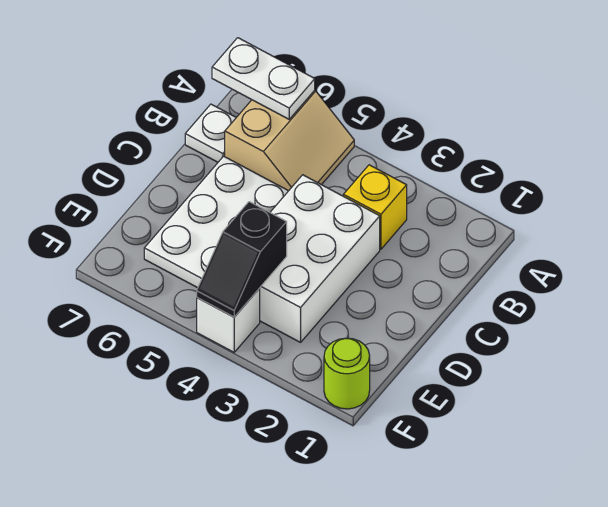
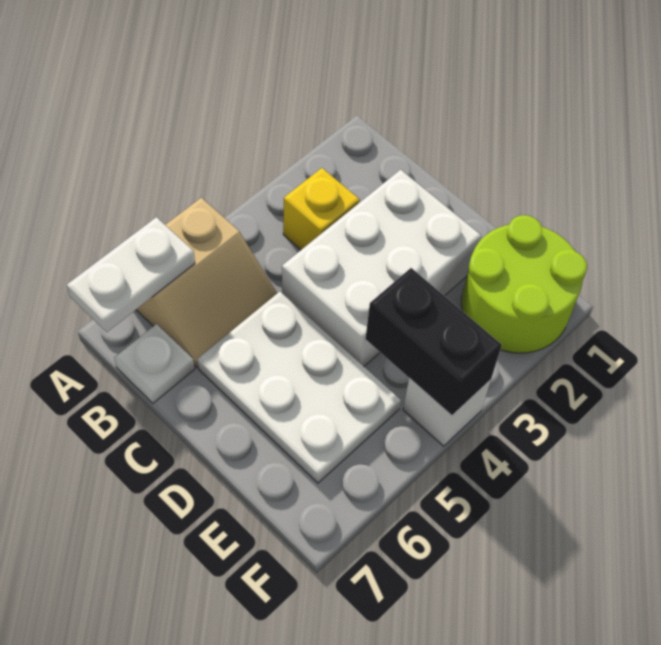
tan slope A5:B6 level 1 top 6 -> tan slope A5:B6 level 1 top A
white brick C3:E4 level 1 -> white brick C2:D4 level 1
black slope E4:F4 level 2 top E -> black brick E4:F4 level 2
lime round brick F1 level 1 -> lime round brick E1:F2 level 1

